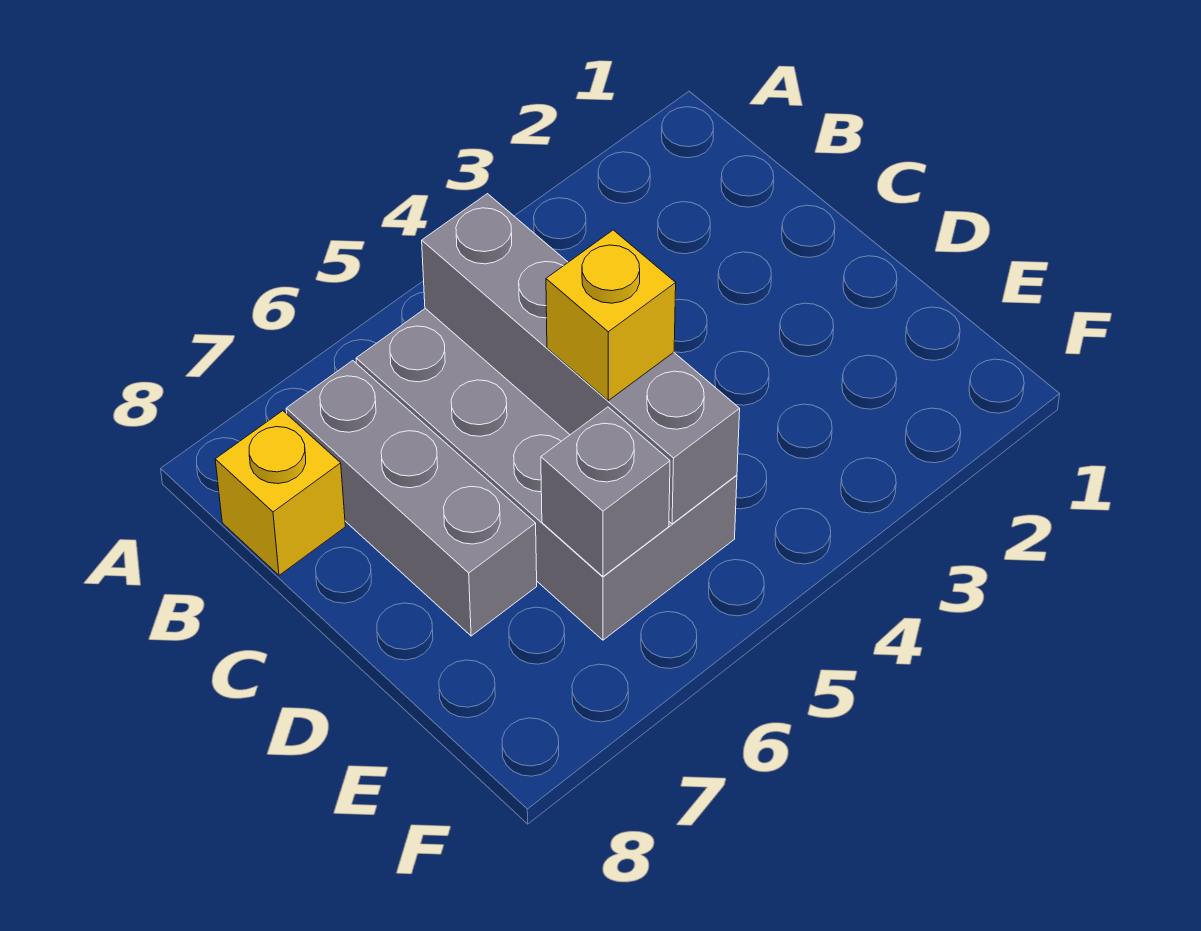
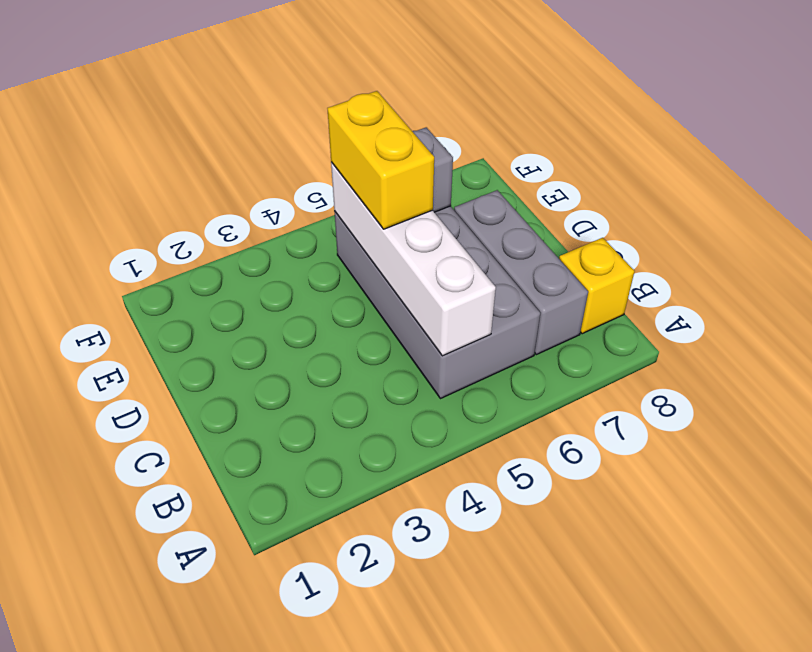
grey brick B5:E5 level 2 -> white brick B5:E5 level 2
yellow brick D5 level 3 -> yellow brick D5:E5 level 3

